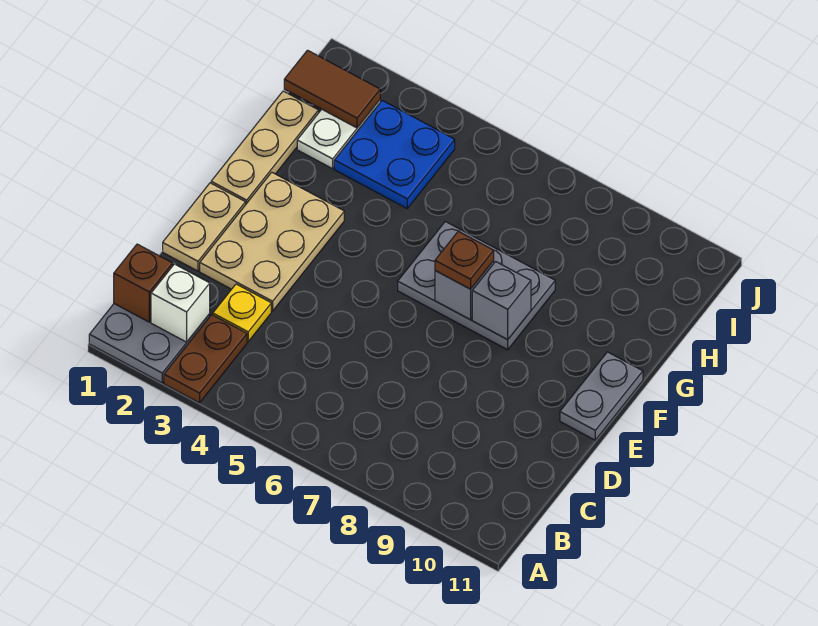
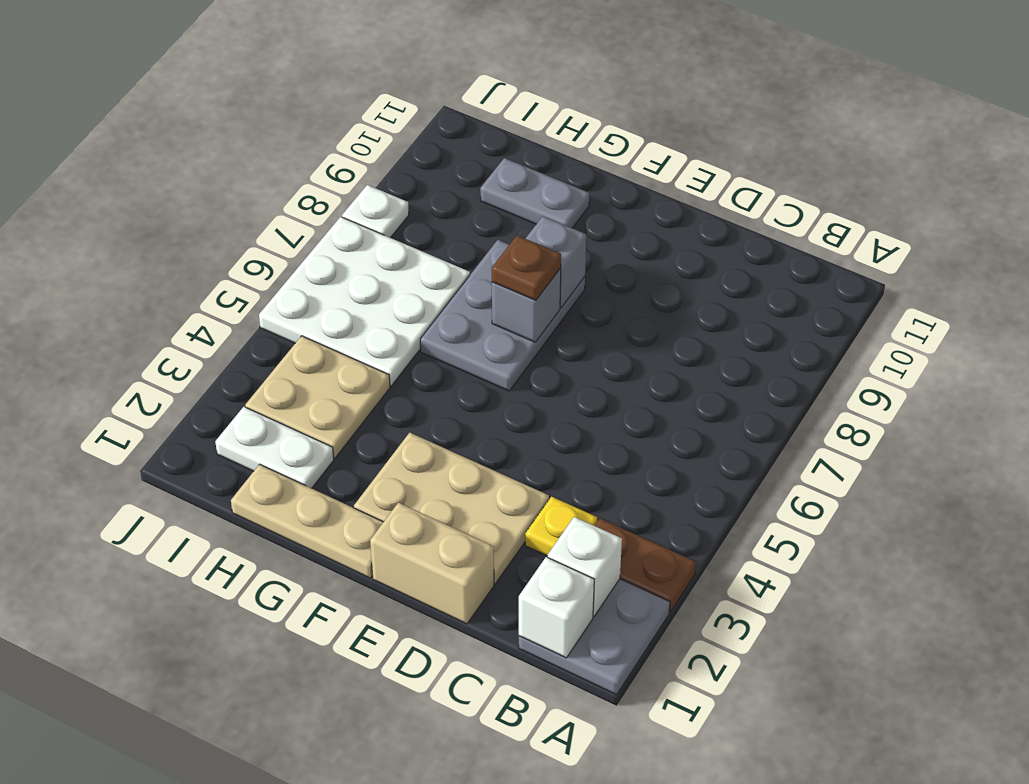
brown brick B1 level 2 -> white brick B1 level 2
tan plate D1:E1 level 1 -> tan brick D1:E1 level 1
grey plate E11:F11 level 1 -> grey plate G10:H10 level 1
blue plate H3:I4 level 1 -> tan plate H3:I4 level 1
none -> white plate H5:J7 level 1
brown tile I1:I2 level 2 -> none
none -> white plate J8 level 1

